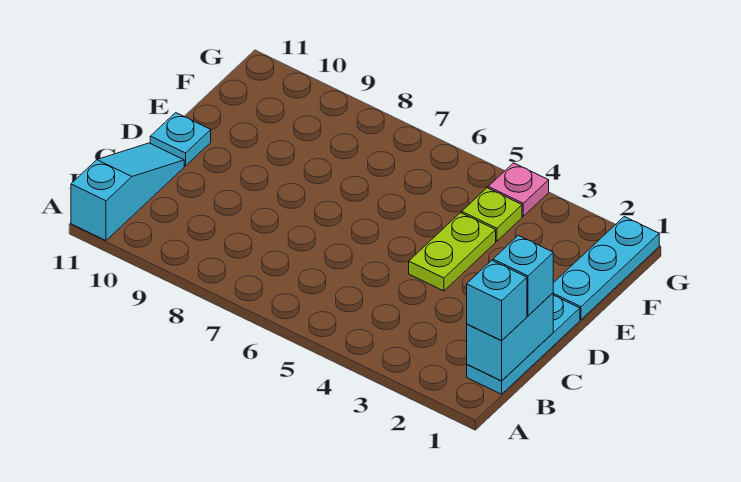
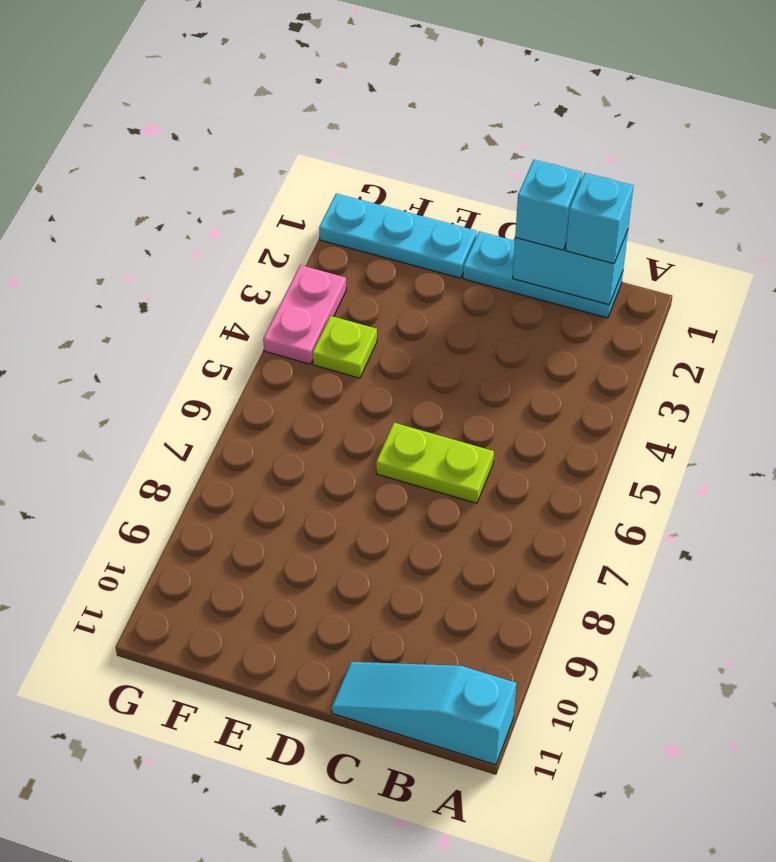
lime plate D4:E4 level 1 -> lime plate C6:D6 level 1
cyan plate D11 level 1 -> none
pink plate G4 level 1 -> pink plate G3:G4 level 1

